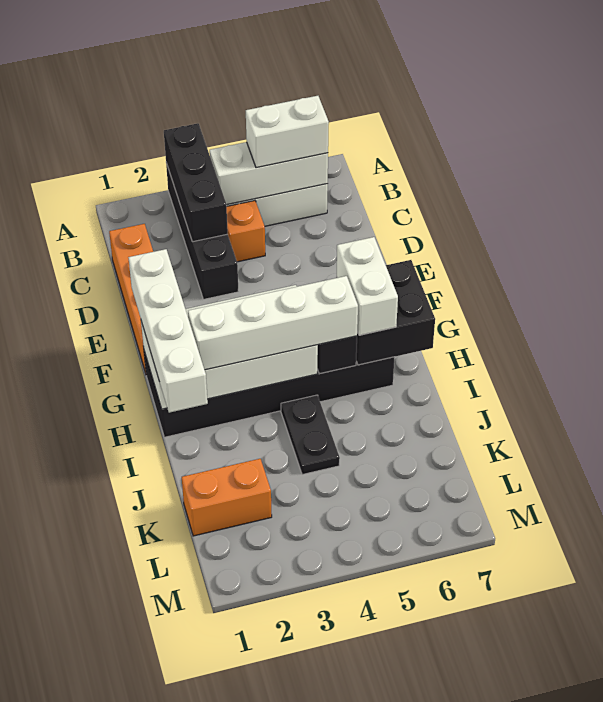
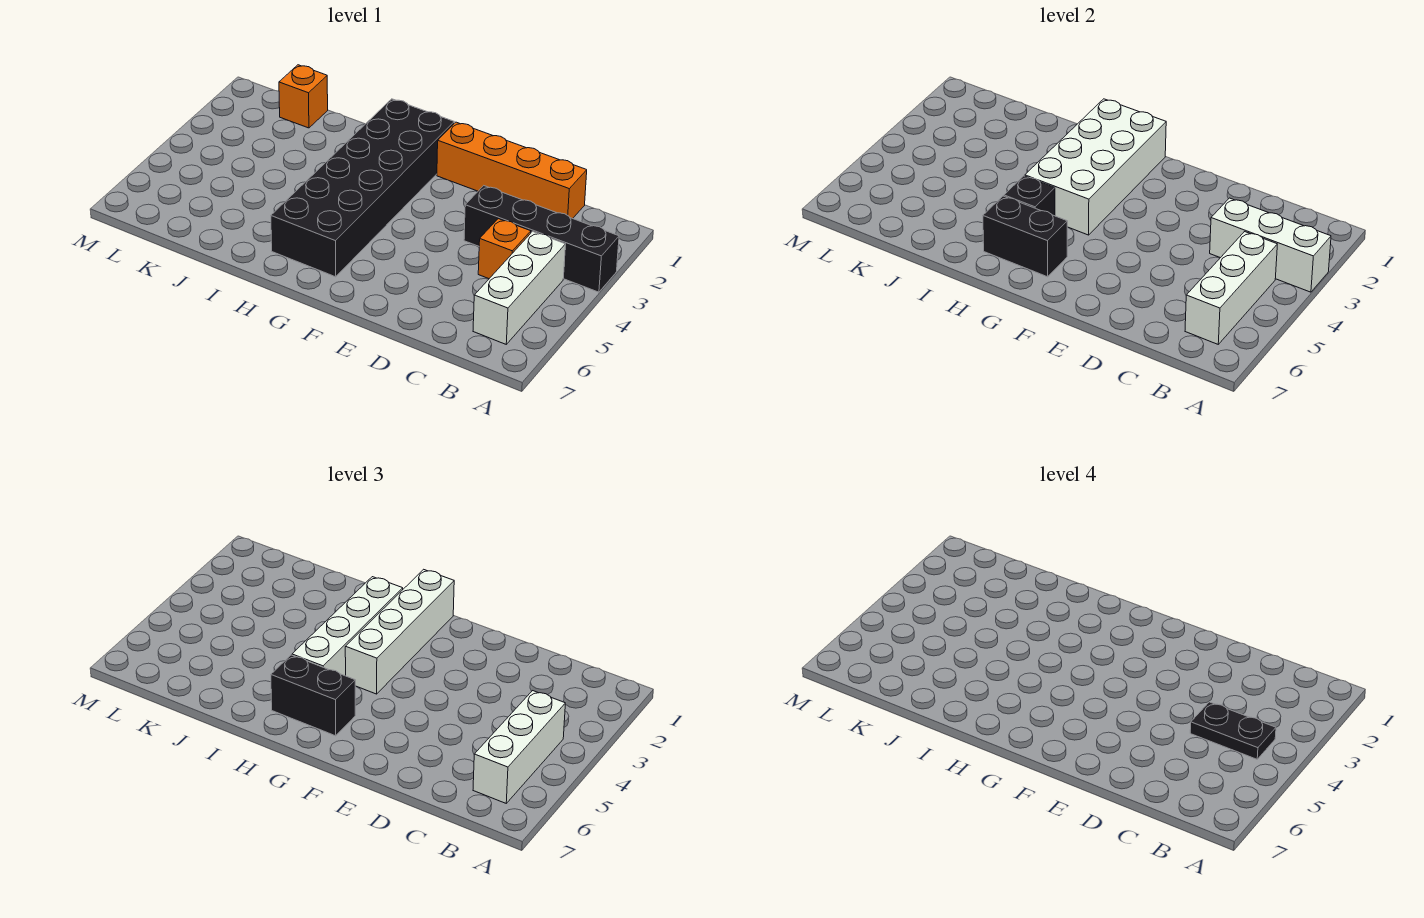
black brick A3:C3 level 2 -> white brick A3:C3 level 2
white brick B5:B6 level 3 -> white brick B4:B6 level 3
white brick F1:I1 level 3 -> white brick G1:G4 level 3
black brick G6:H7 level 2 -> black brick G6:H6 level 2
white brick G6:H6 level 3 -> black brick G6:H6 level 3
black plate I4:J4 level 1 -> black plate B4:C4 level 4
orange brick K1:K2 level 1 -> orange brick K1 level 1

